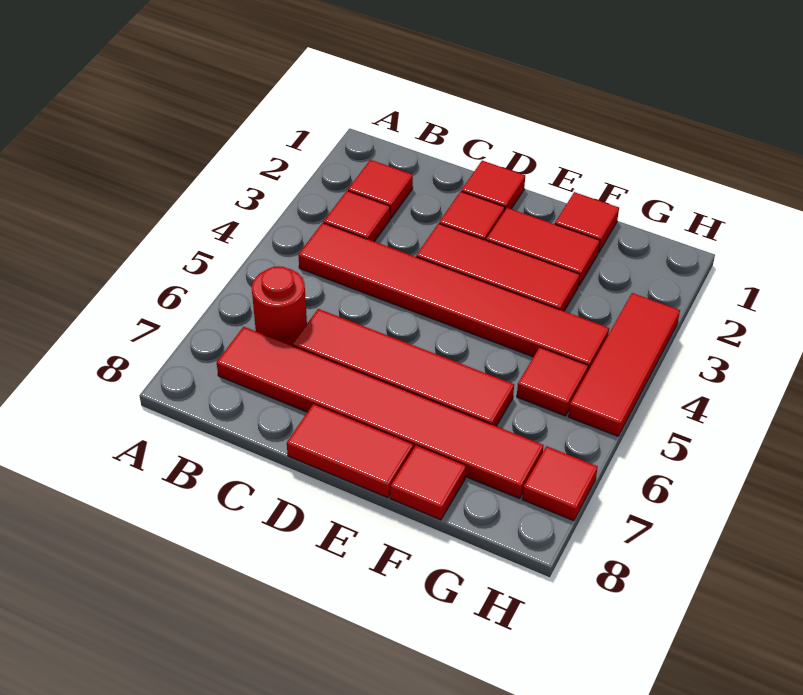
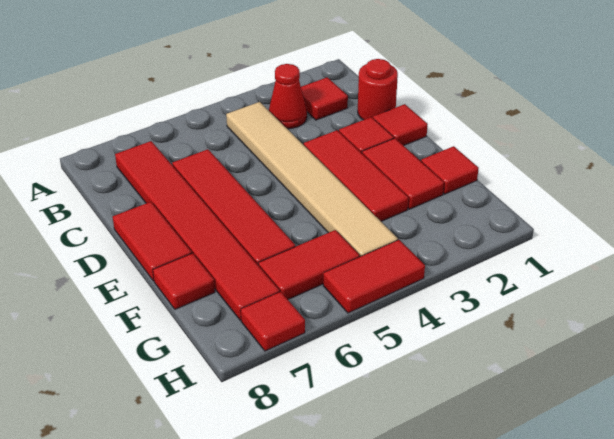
red tile B3 level 1 -> red cone B3 level 1
red tile B4:G4 level 1 -> tan tile B4:G4 level 1
red round brick B6 level 1 -> red round brick C1 level 1
red tile G5 level 1 -> red tile G5:G6 level 1
red tile H3:H5 level 1 -> red tile H4:H5 level 1

